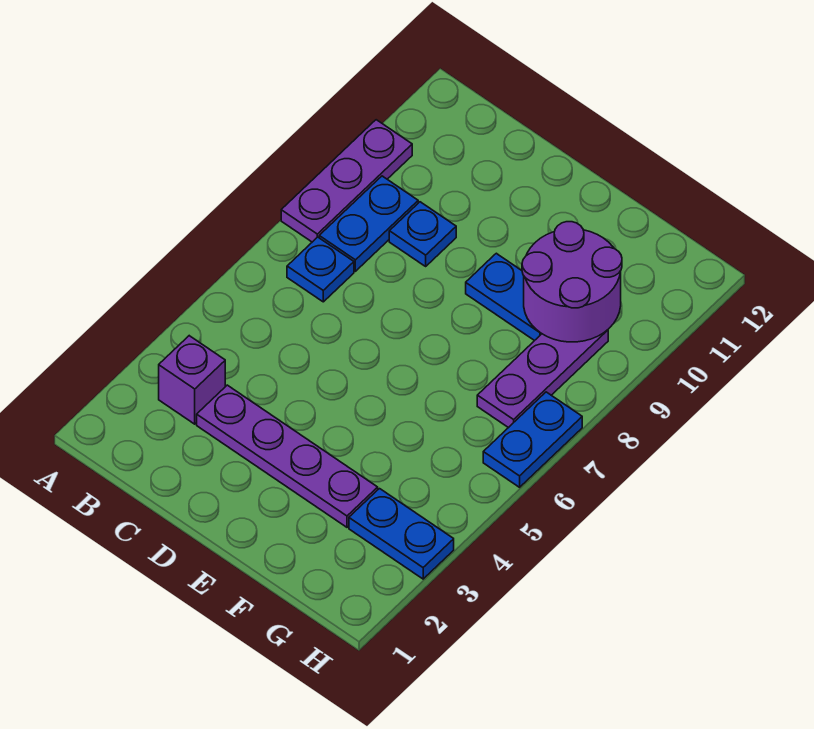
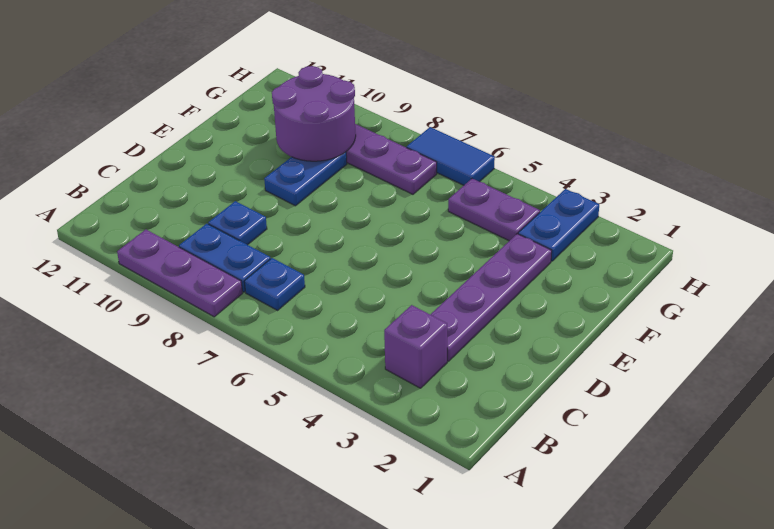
none -> purple plate G4:G5 level 1
blue plate H6:H7 level 1 -> blue tile H6:H7 level 1

